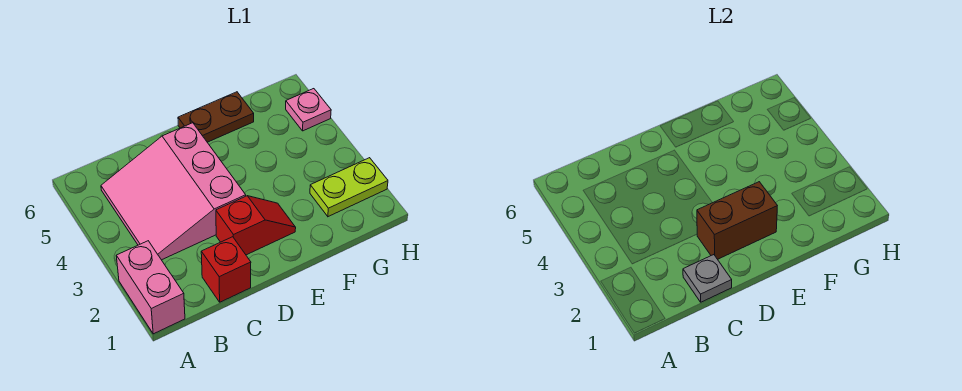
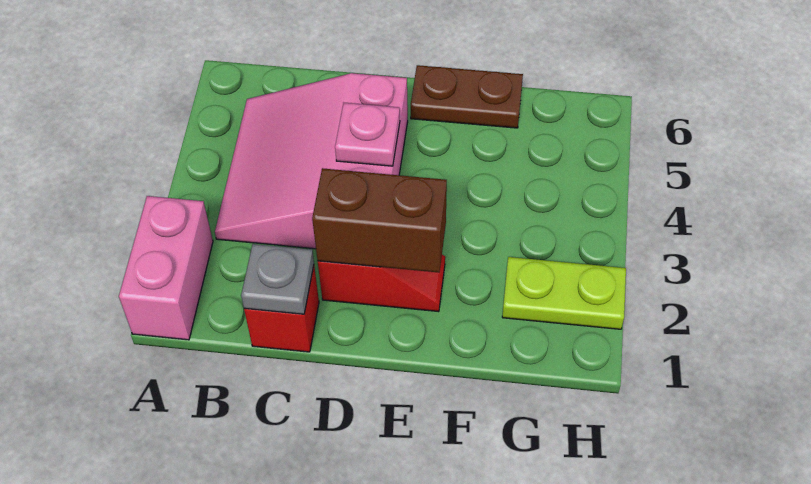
pink plate H5 level 1 -> pink plate D4 level 2

